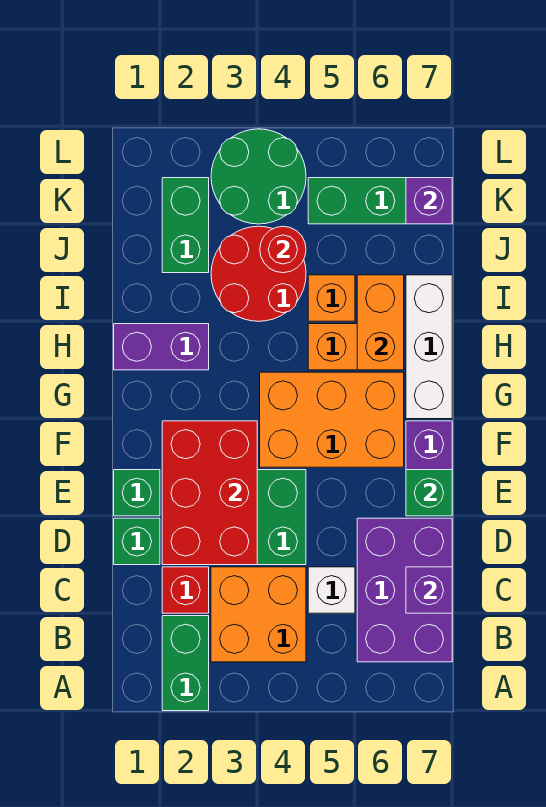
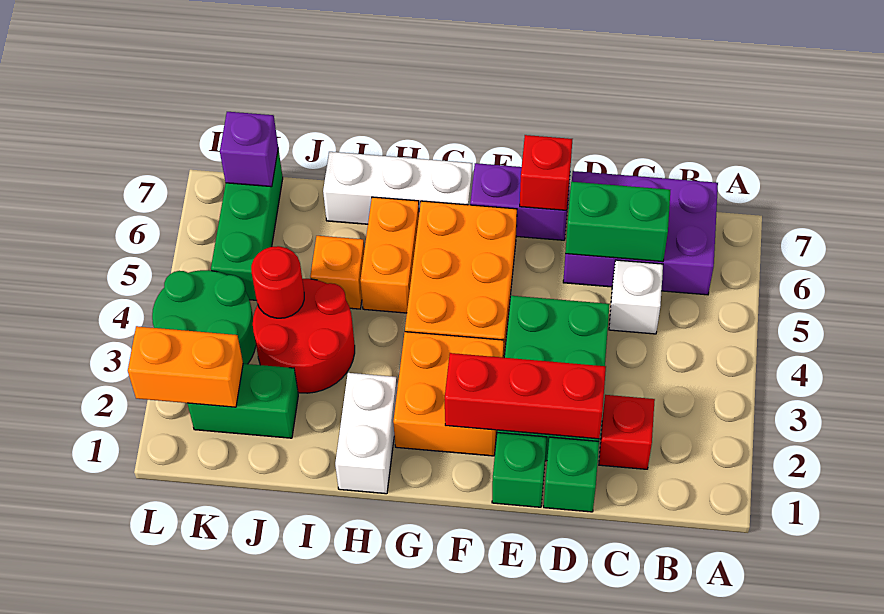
green brick A2:B2 level 1 -> green brick C6:D6 level 2
orange brick B3:C4 level 1 -> orange brick F2:G3 level 1
purple brick C7 level 2 -> none
red brick D2:F3 level 2 -> red brick D2:F2 level 2
green brick E7 level 2 -> red brick E7 level 2
purple brick H1:H2 level 1 -> white brick H1:H2 level 1
orange brick H6:I6 level 2 -> orange brick K2:L2 level 2

